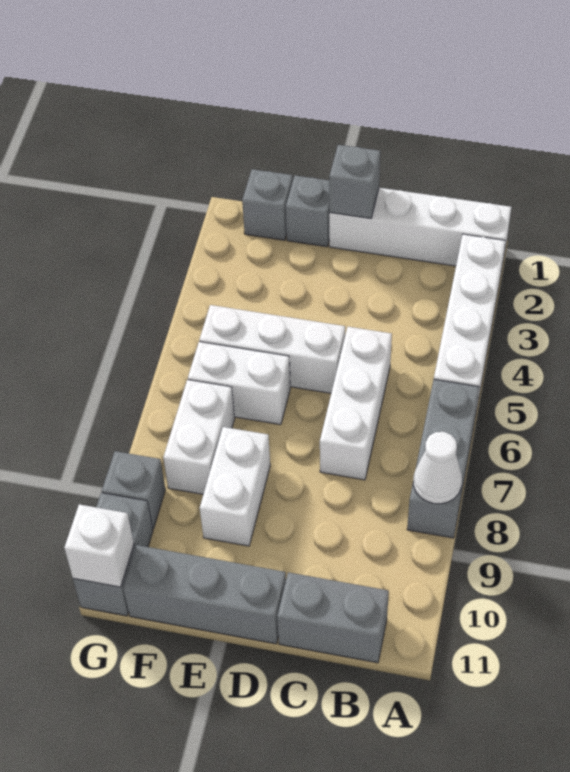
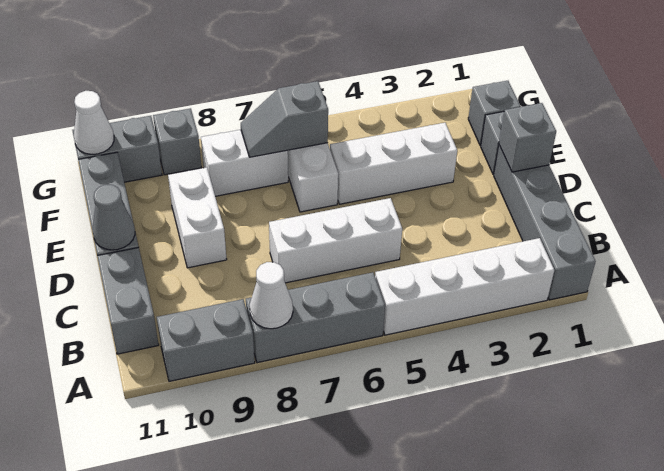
white brick A1:D1 level 1 -> grey brick A1:D1 level 1
none -> grey brick A9:A10 level 1
white brick D5:F5 level 1 -> white brick E3:E5 level 1
none -> grey cone D11 level 2
white brick E8:E9 level 1 -> white brick D9:E9 level 1
none -> grey slope F6:F7 level 2 top 6
white brick G11 level 2 -> white cone G11 level 2

